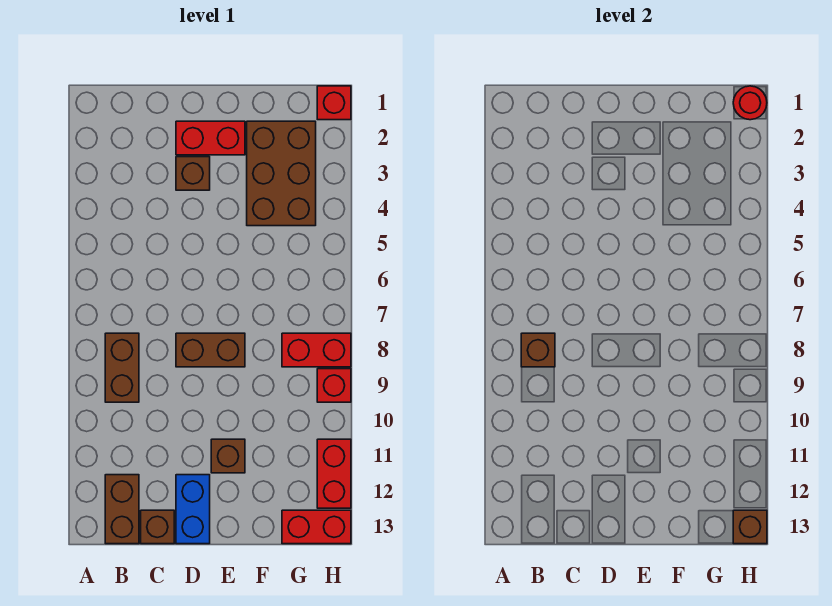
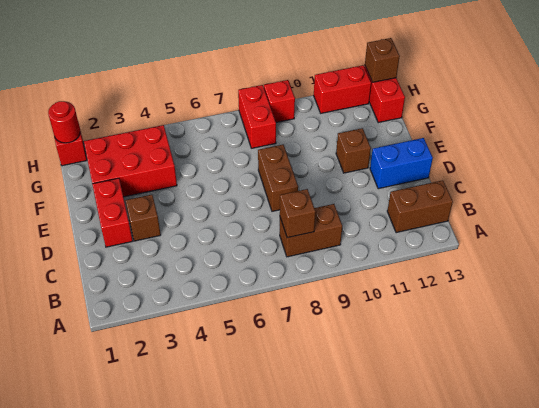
brown brick C13 level 1 -> none
brown brick F2:G4 level 1 -> red brick F2:G4 level 1

